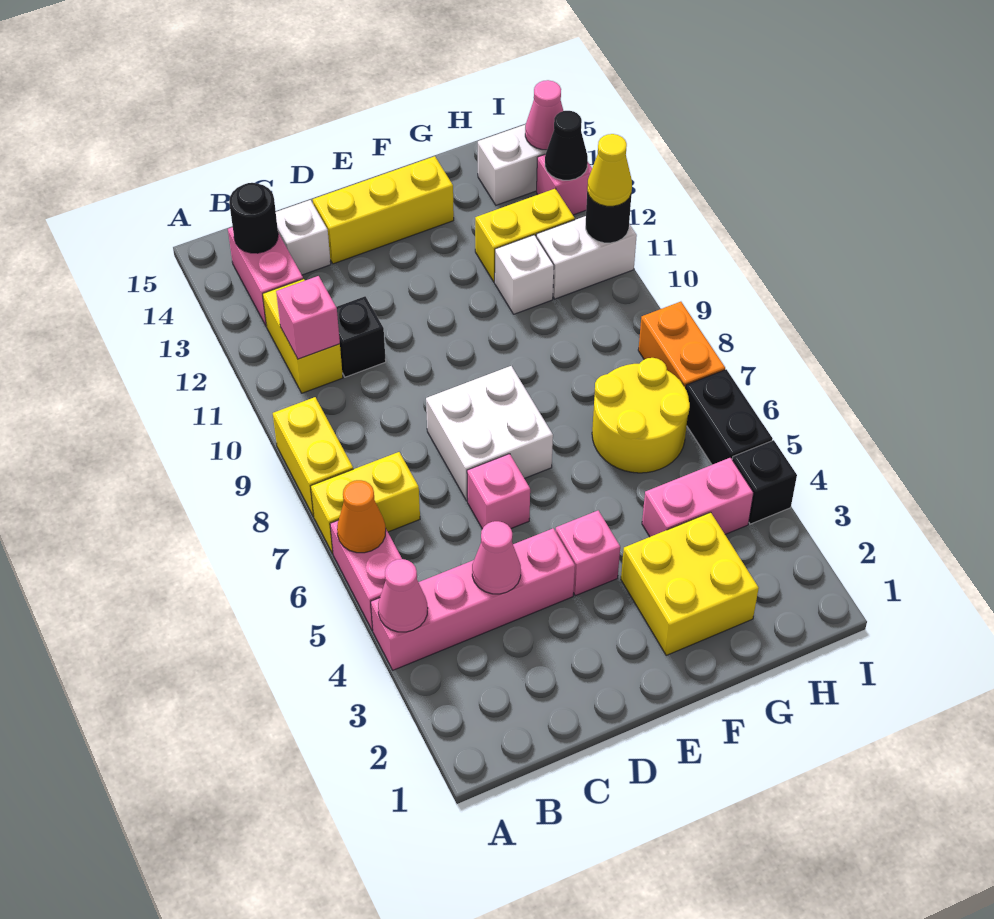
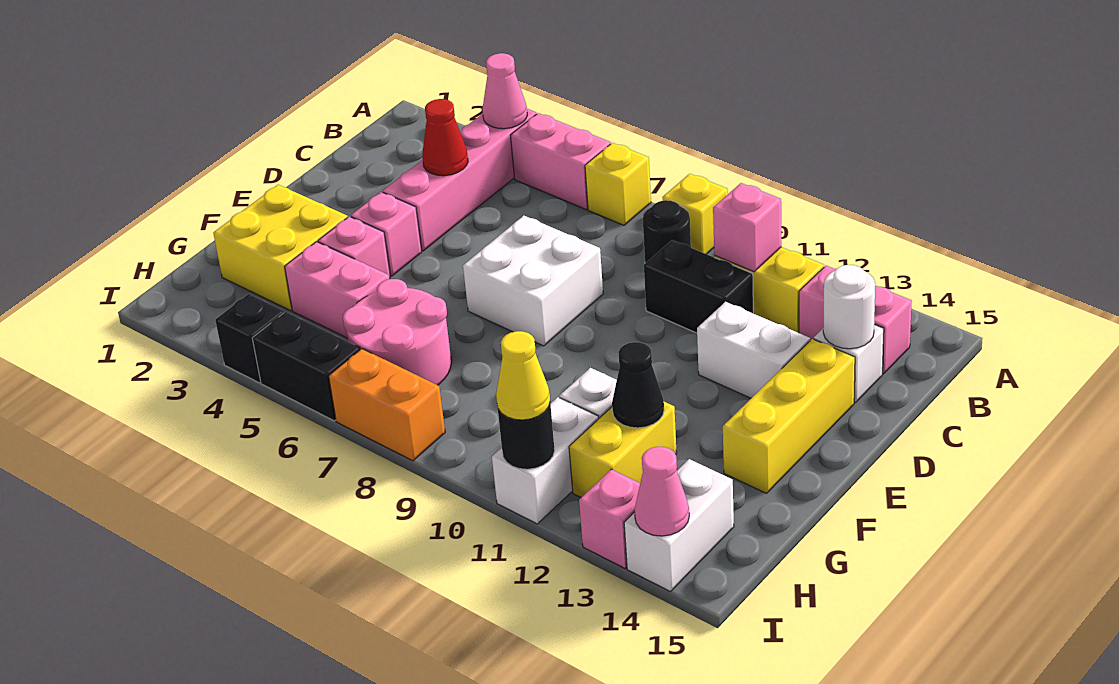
orange cone A6 level 2 -> none
yellow brick A7:B7 level 1 -> yellow brick A7 level 1
yellow brick A8:A9 level 1 -> yellow brick A9 level 1
black round brick B14 level 2 -> black round brick B9 level 1
pink cone C4 level 2 -> red cone C4 level 2
black brick C11 level 1 -> black brick C10:C11 level 1
none -> white round brick C14 level 2
pink brick D6 level 1 -> pink brick F4 level 1
none -> white brick D12:D13 level 1
pink brick G4:H4 level 1 -> pink brick G4:G5 level 1
yellow round brick G6:H7 level 1 -> pink round brick G6:H7 level 1
black cone I13 level 2 -> black cone G12 level 2

